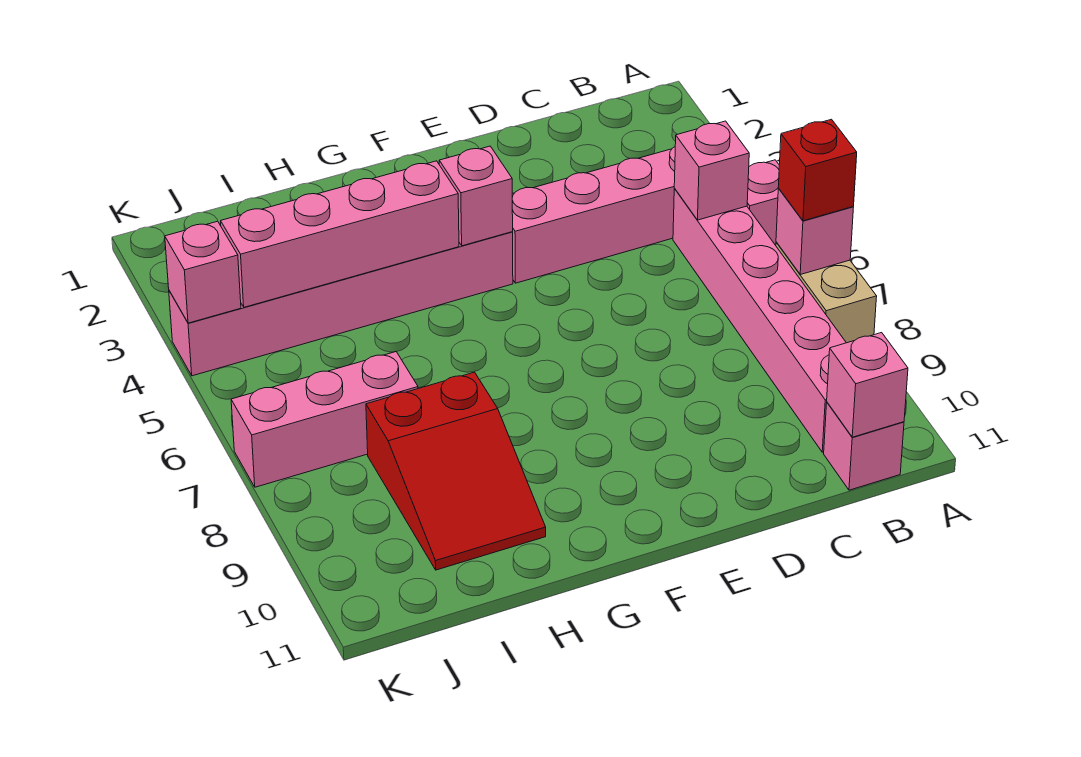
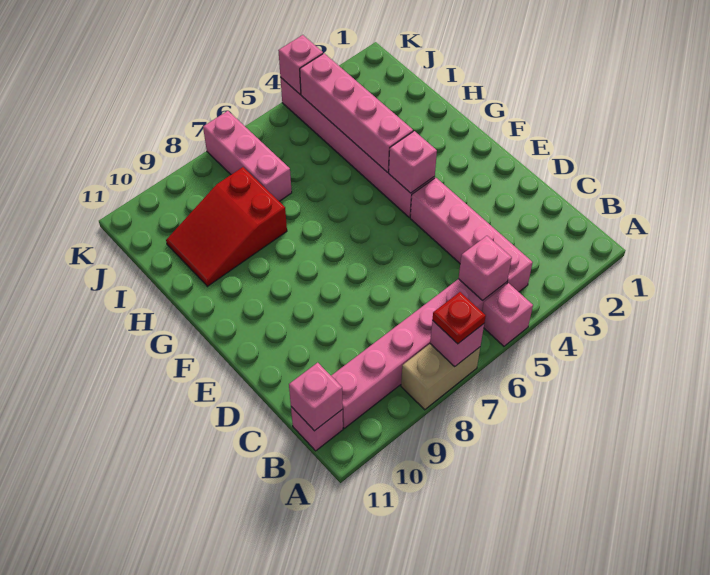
red brick A7 level 3 -> red plate A7 level 3

